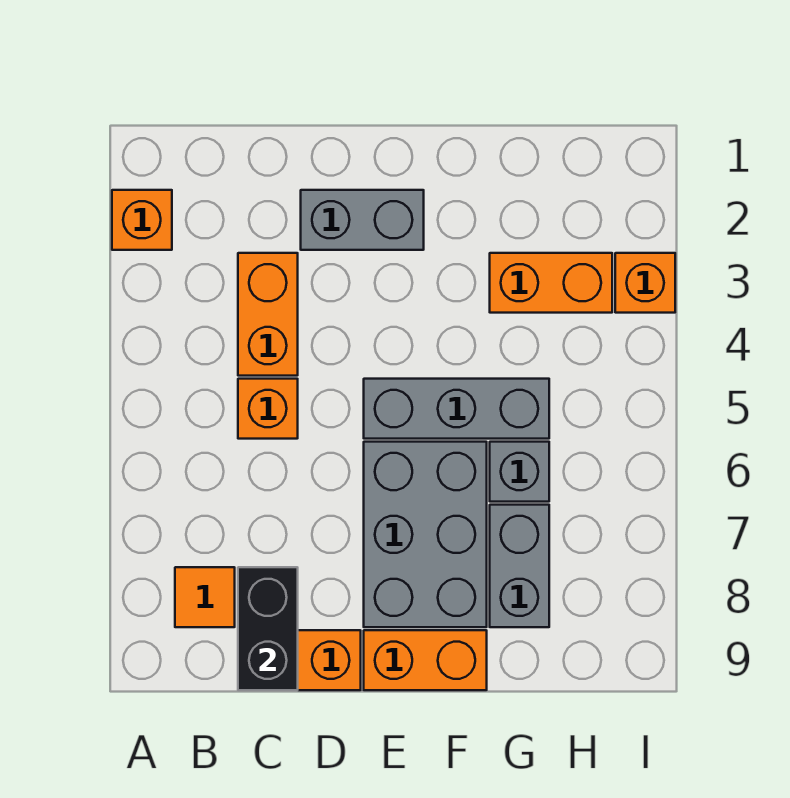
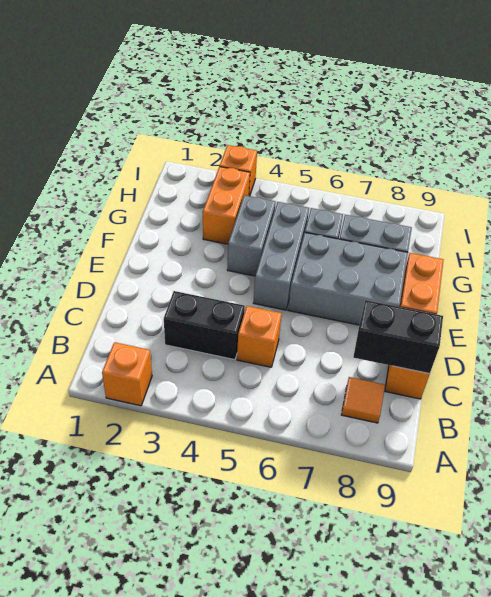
orange brick C3:C4 level 1 -> black brick C3:C4 level 1
grey brick D2:E2 level 1 -> grey brick F4:G4 level 1

